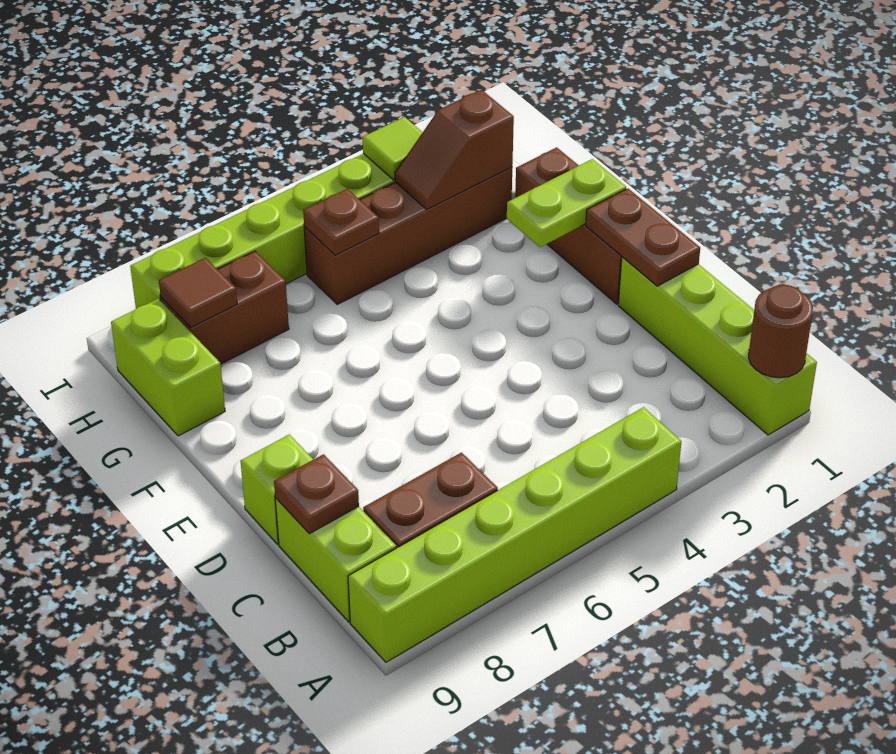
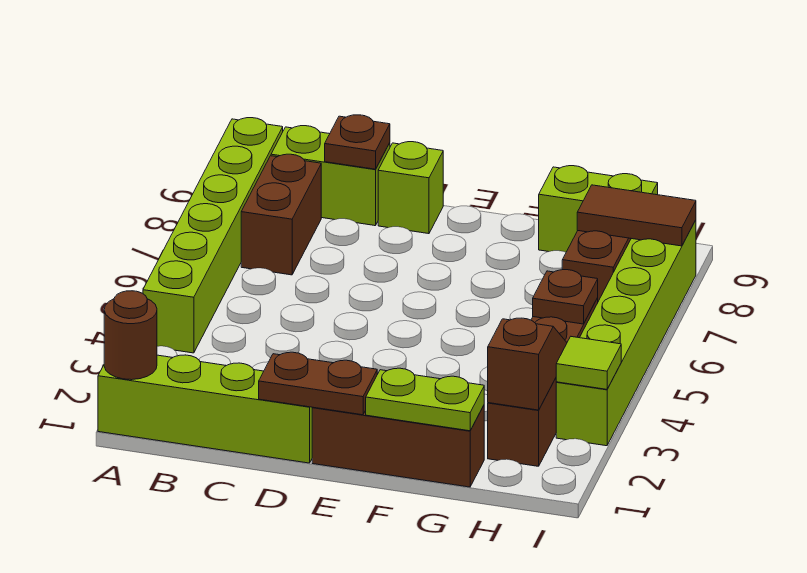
lime plate F1:F2 level 2 -> lime plate F1:G1 level 2
brown tile H8 level 2 -> brown tile H8:I8 level 2

